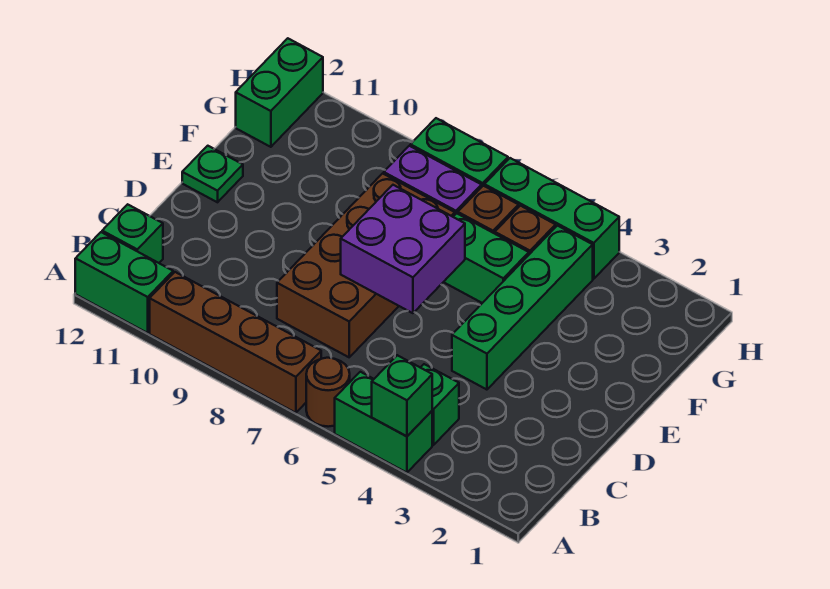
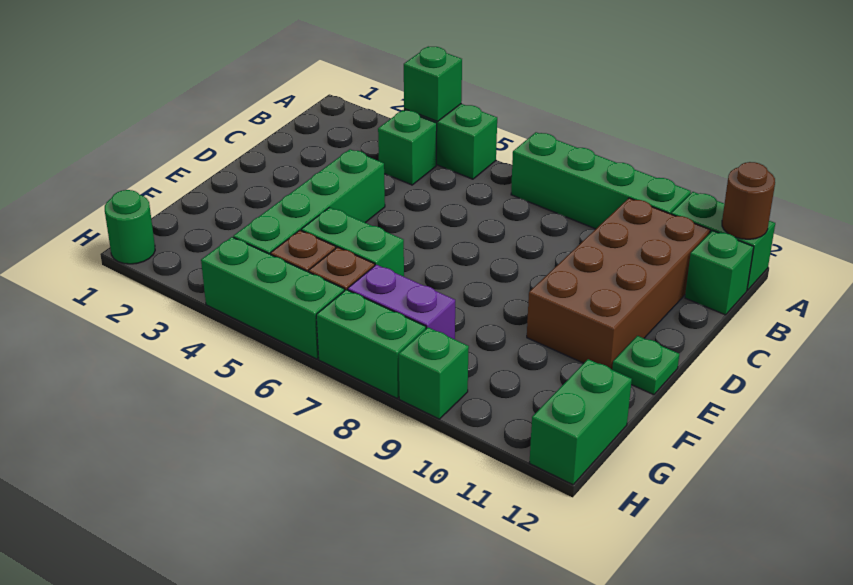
brown round brick A6 level 1 -> brown round brick A12 level 2
brown brick A7:A10 level 1 -> green brick A7:A10 level 1
brown brick C7:F8 level 1 -> brown brick B10:E11 level 1
purple brick D6:E7 level 2 -> none
none -> green round brick H1 level 1
none -> green brick H9 level 1

